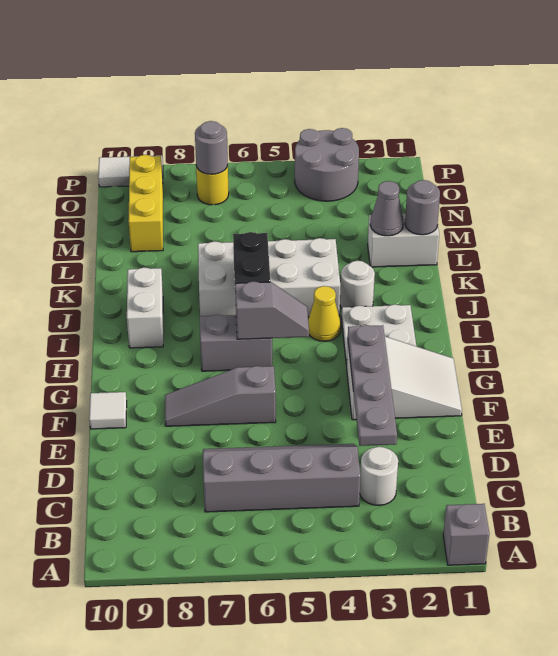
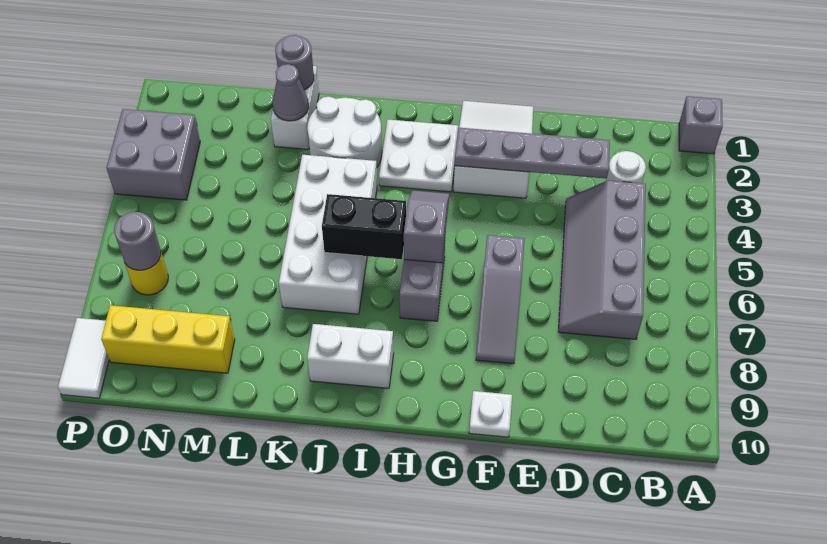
white tile F10 level 1 -> white plate F10 level 1
yellow cone I4 level 1 -> none
white round brick J3 level 1 -> white round brick J2:K3 level 1
grey round brick O3:P4 level 1 -> grey brick O3:P4 level 1

